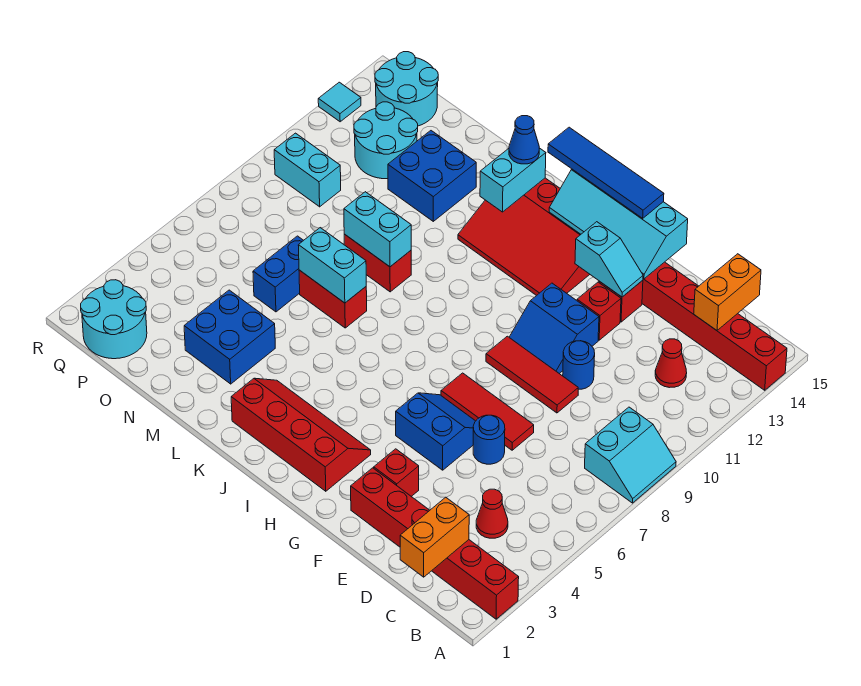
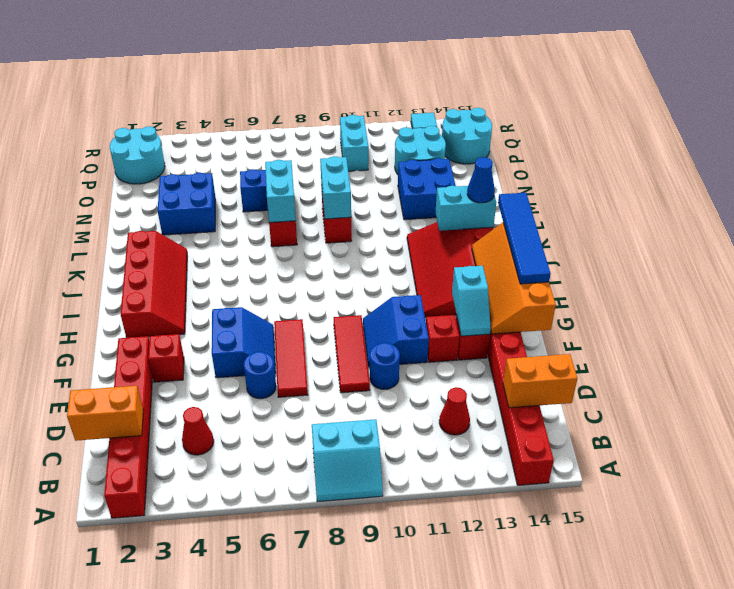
cyan slope F14:I15 level 2 top 15 -> orange slope F14:I15 level 2 top 15

